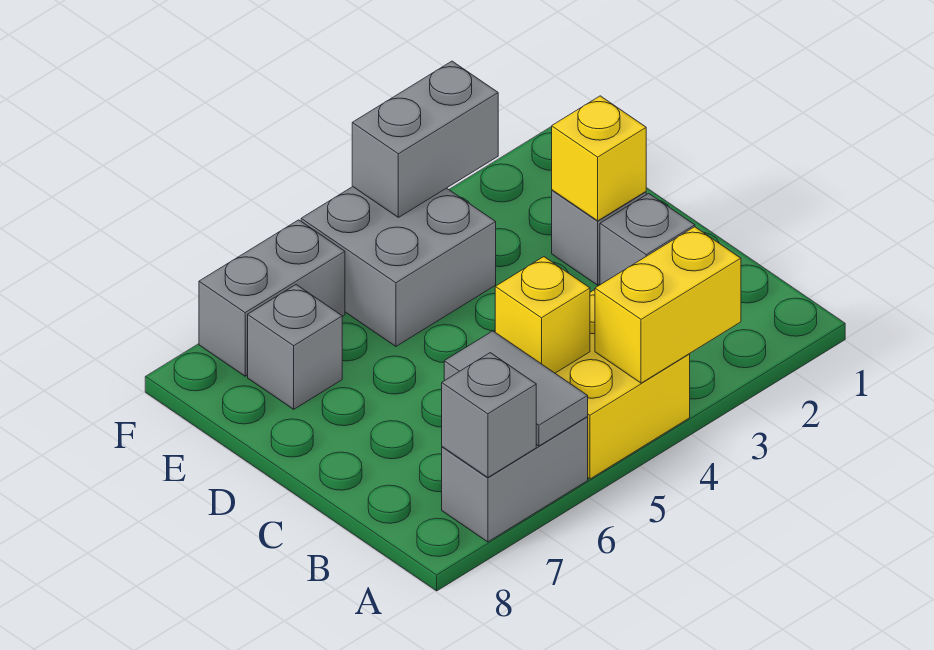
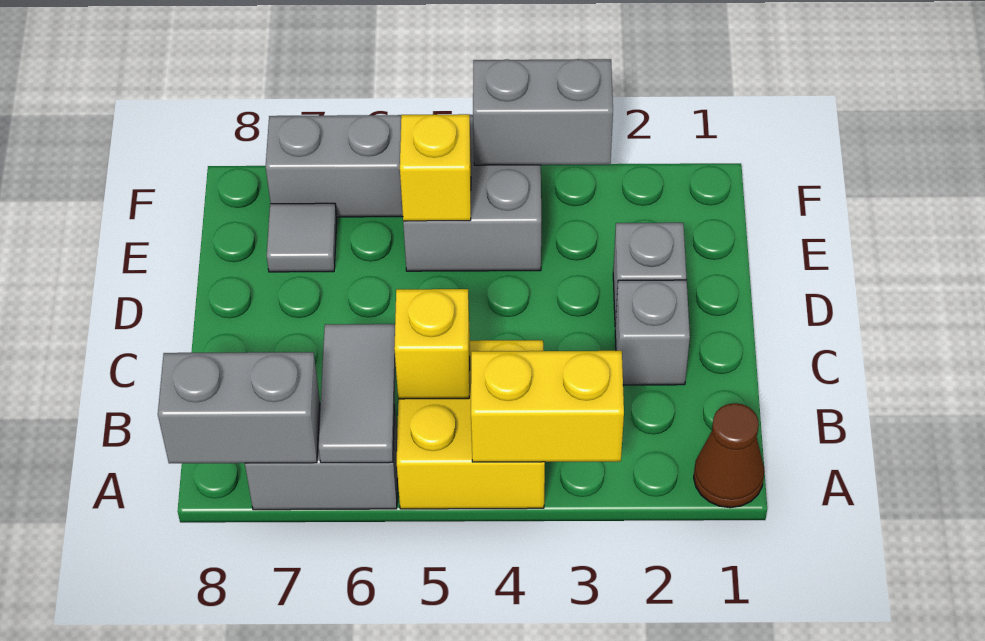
none -> brown cone A1 level 1
grey brick A7 level 2 -> grey brick A7:A8 level 2
yellow brick D2 level 2 -> yellow brick E5 level 2
grey brick E7 level 1 -> grey tile E7 level 1

